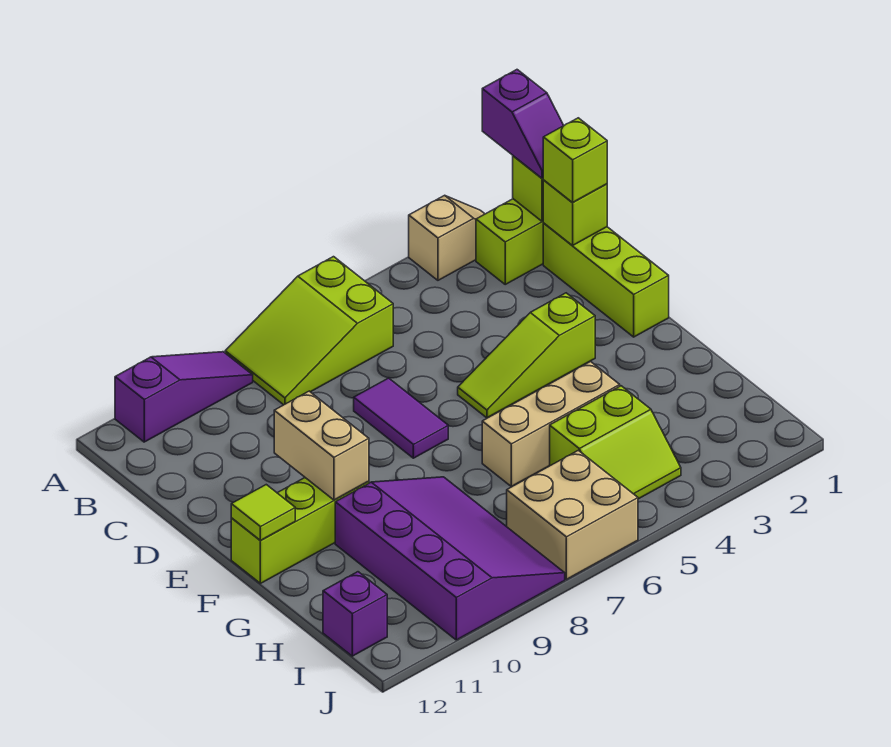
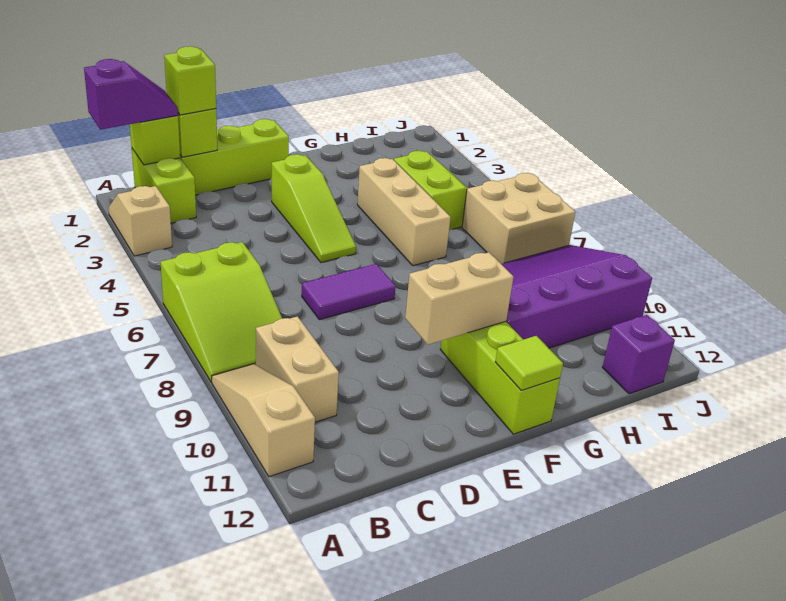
purple slope A9:A11 level 1 top 11 -> tan slope A9:A11 level 1 top 11
none -> tan brick B9:B10 level 1

